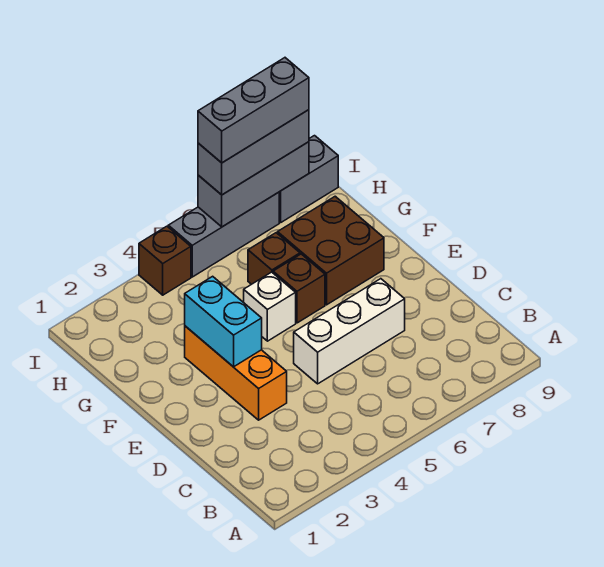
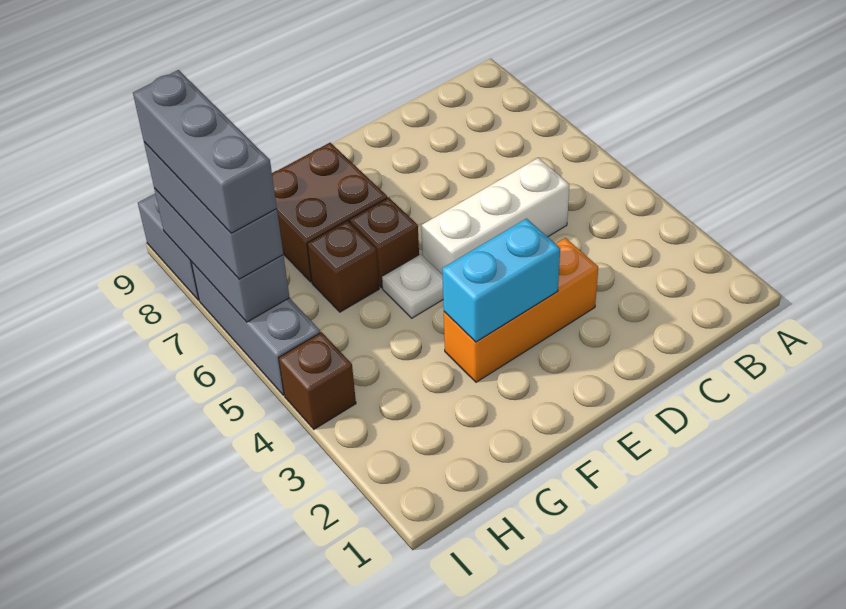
white brick D5:D7 level 1 -> white brick C5:E5 level 1
white brick F5 level 1 -> white plate F5 level 1

